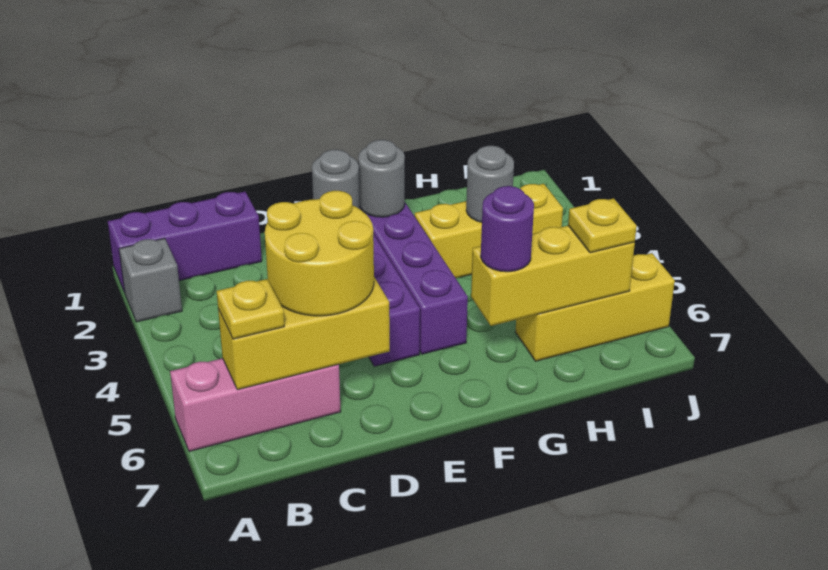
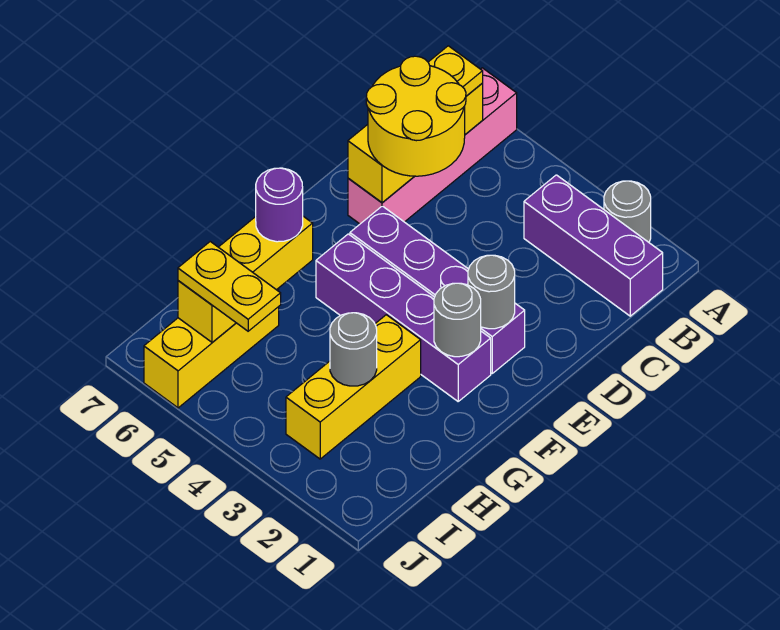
purple brick A1:C1 level 1 -> purple brick B1:B3 level 1
grey brick A2 level 1 -> grey round brick A2 level 1
pink brick A6:C6 level 1 -> pink brick A6:D6 level 1
yellow plate I6 level 3 -> yellow plate I5:I6 level 3

